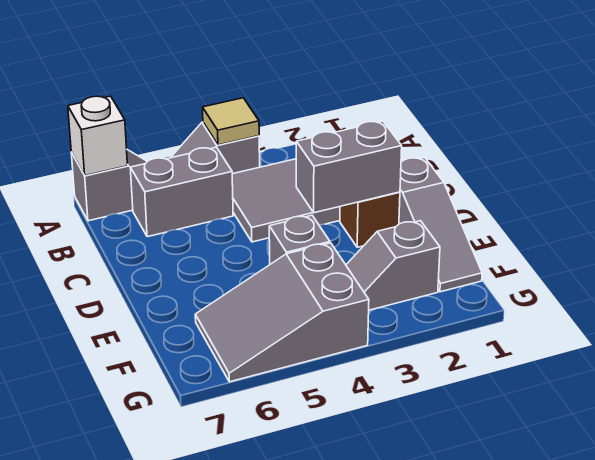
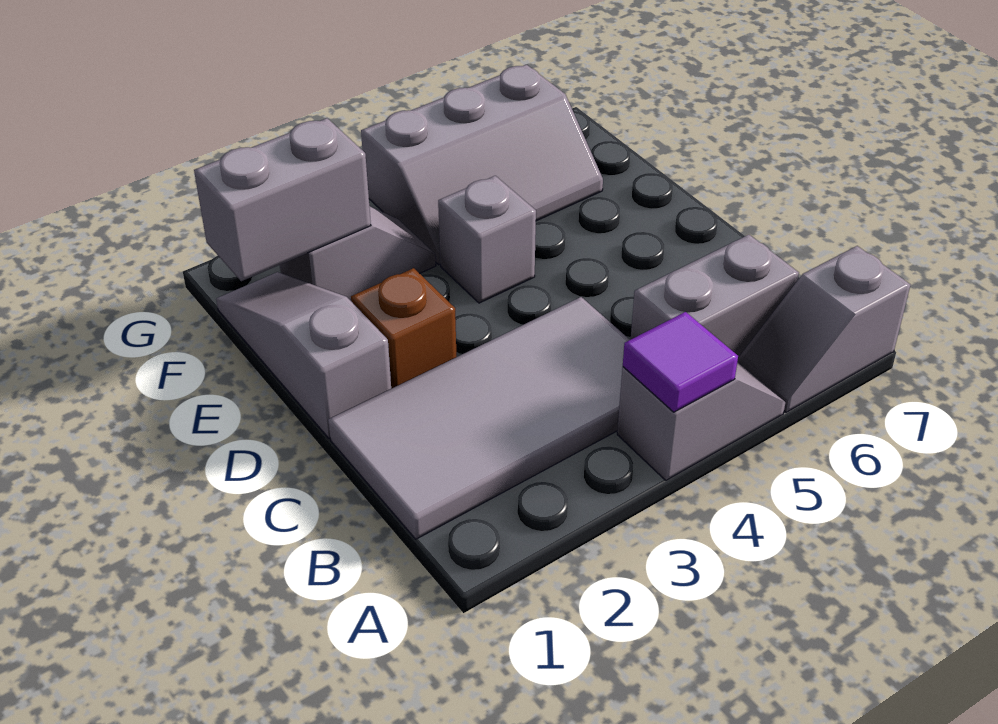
tan tile A4 level 2 -> purple tile A4 level 2
white brick A7 level 2 -> none
grey brick D2:D3 level 2 -> grey brick F1:F2 level 2
grey slope F4:G6 level 1 top 4 -> grey slope F4:G6 level 1 top G

